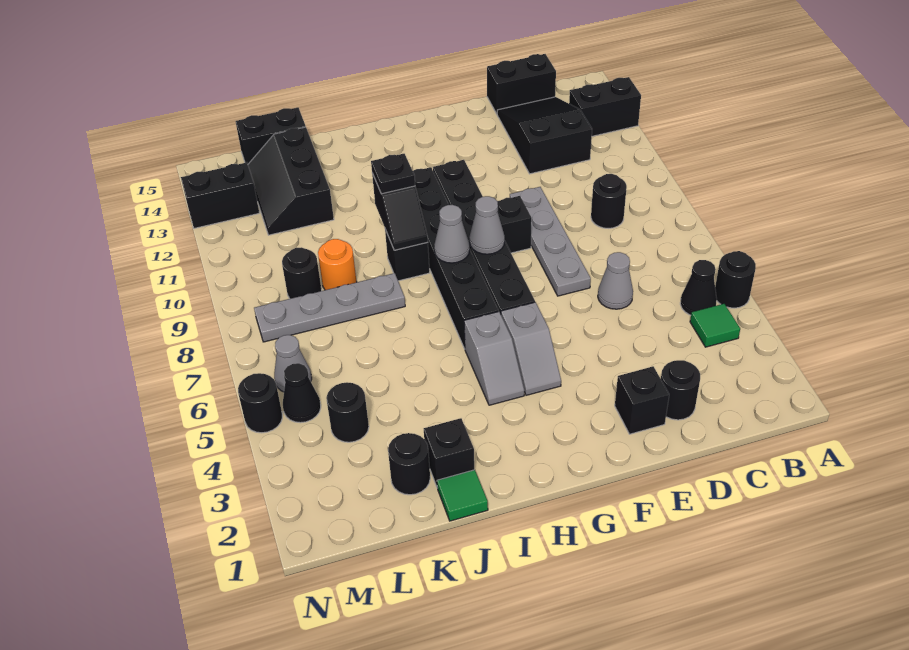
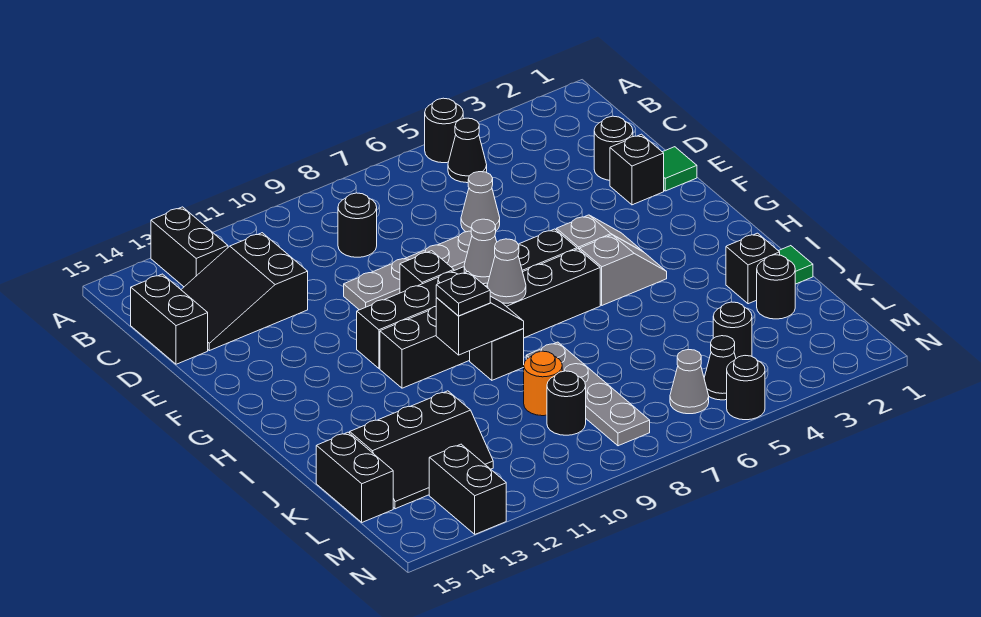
green tile B4 level 1 -> green tile E1 level 1

